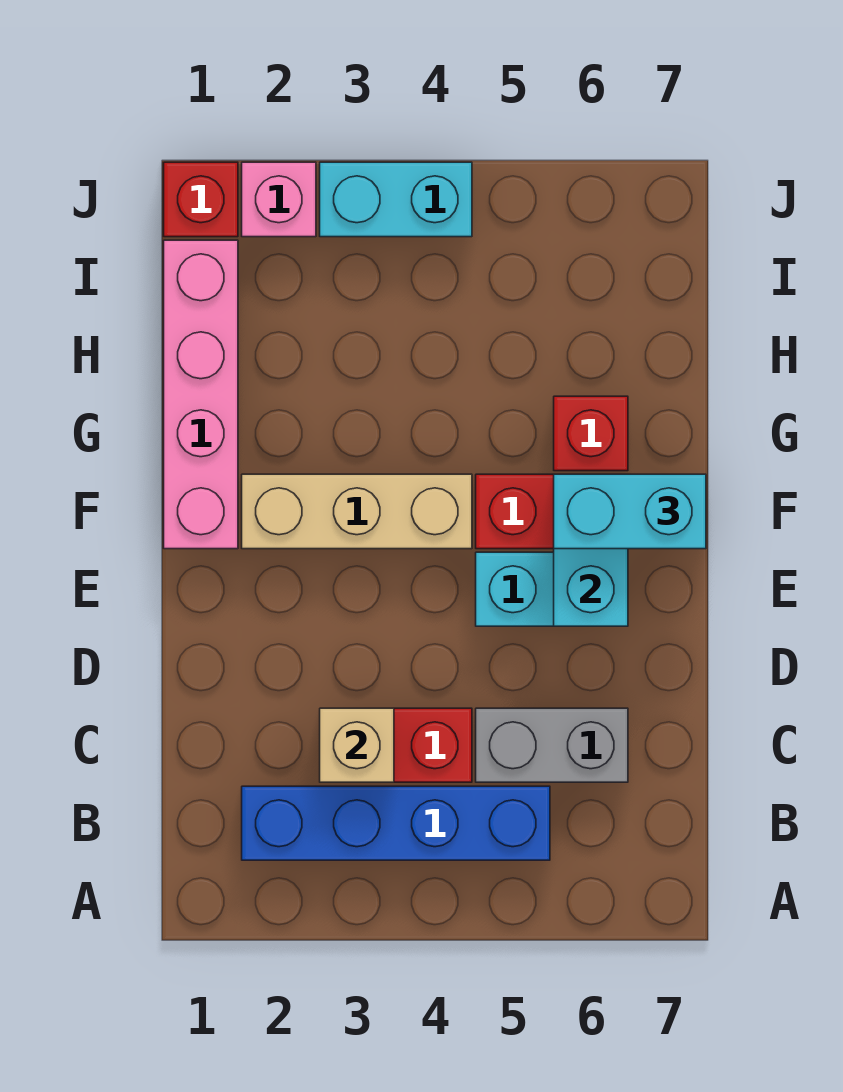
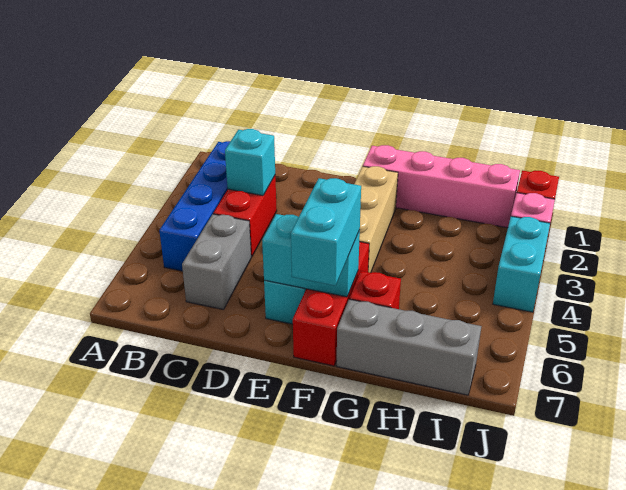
tan brick C3 level 2 -> cyan brick C3 level 2
none -> grey brick G7:I7 level 1

